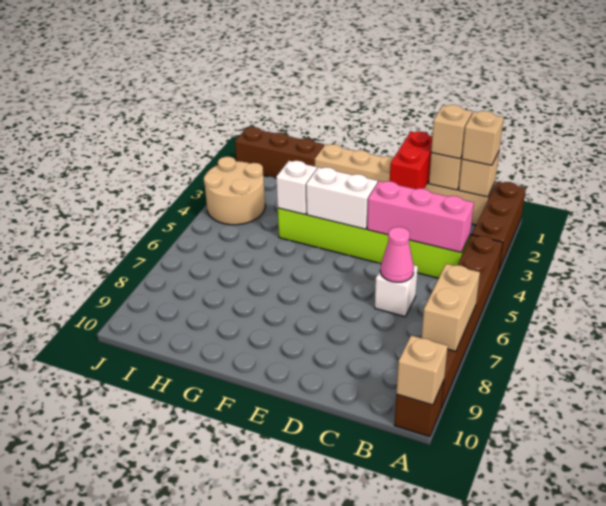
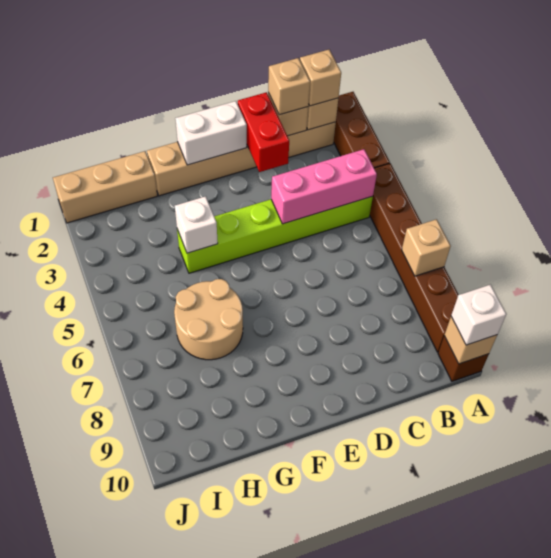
tan brick A7:A8 level 2 -> tan brick A7 level 2
white brick C6 level 1 -> white brick A10 level 3
pink cone C6 level 2 -> none
white brick E4:F4 level 2 -> white brick E1:F1 level 2
brown brick H1:J1 level 1 -> tan brick H1:J1 level 1
tan round brick I3:J4 level 1 -> tan round brick G6:H7 level 1

